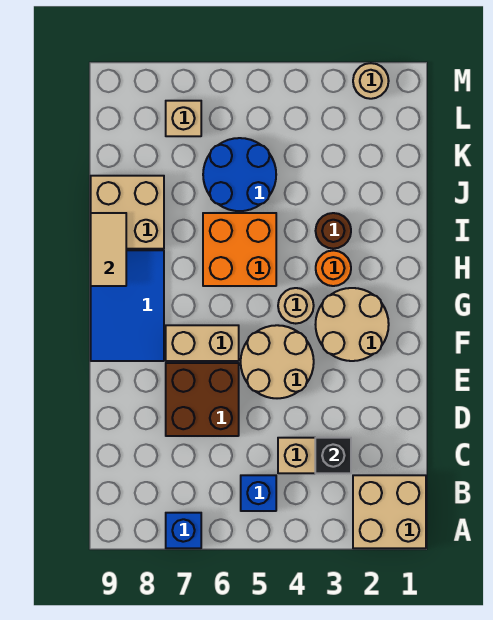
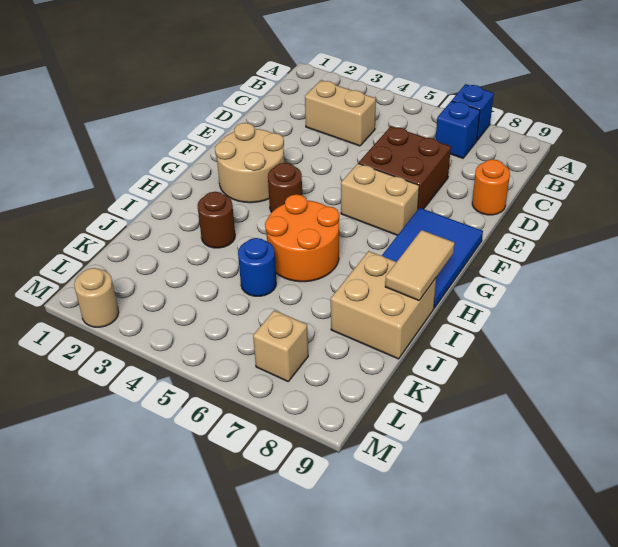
tan brick A1:B2 level 1 -> none
blue brick B5 level 1 -> blue brick B7 level 1
black brick C3 level 2 -> none
tan round brick E4:F5 level 1 -> none
tan round brick G4 level 1 -> brown round brick G4 level 1
orange round brick H3 level 1 -> orange round brick D9 level 1
orange brick H5:I6 level 1 -> orange round brick H5:I6 level 1
blue round brick J5:K6 level 1 -> blue round brick J5 level 1

